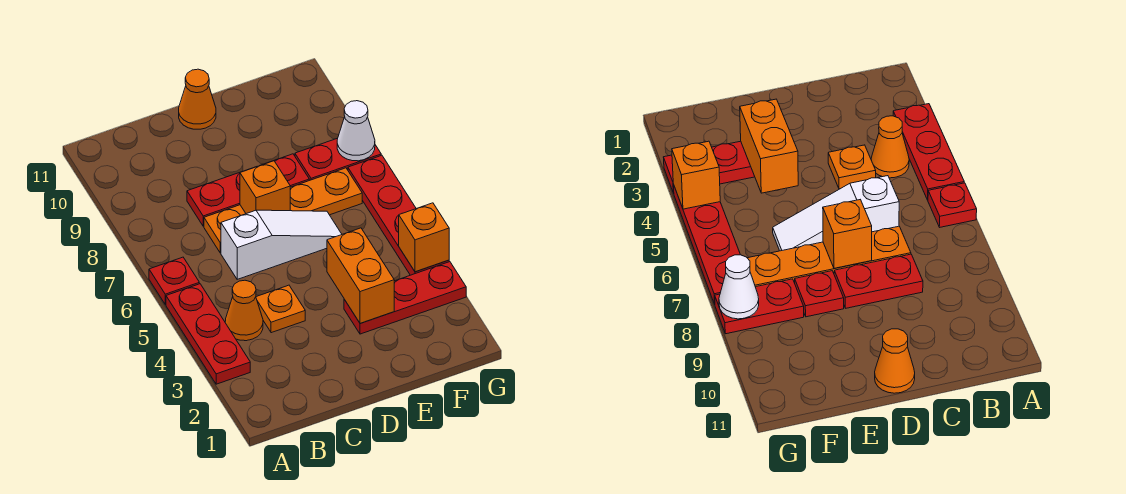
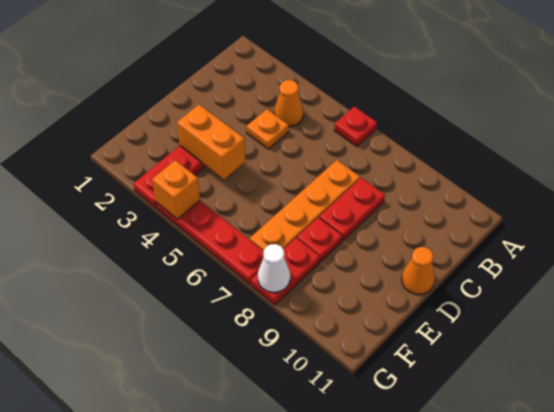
red plate A3:A5 level 1 -> none
white slope C6:E6 level 1 top C -> none
orange brick D7 level 2 -> none

